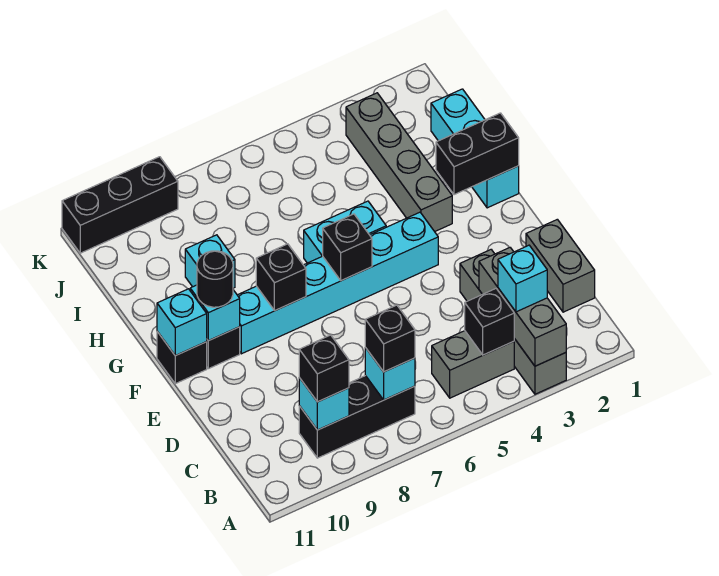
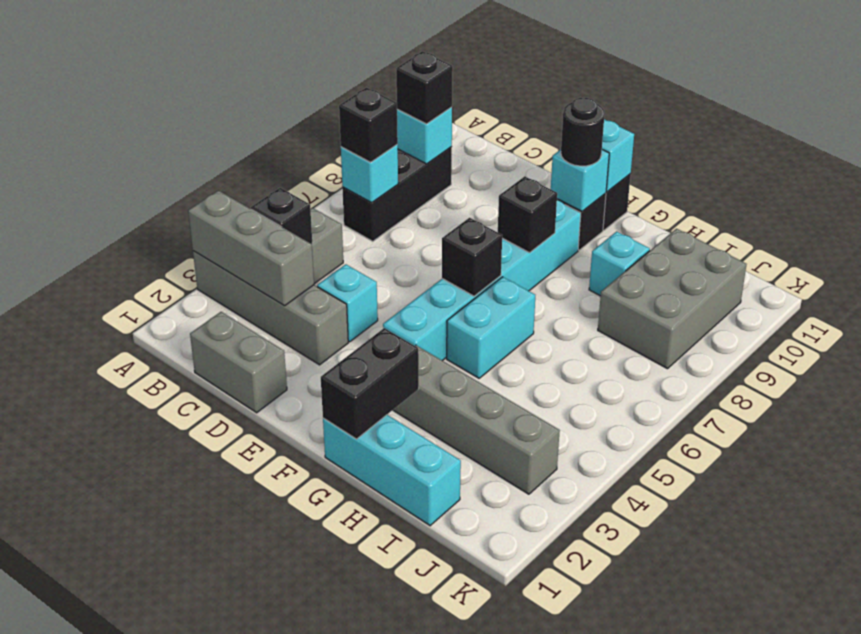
cyan brick B3 level 3 -> cyan brick D4 level 1
none -> grey brick I8:J10 level 1
black brick K9:K11 level 1 -> none

